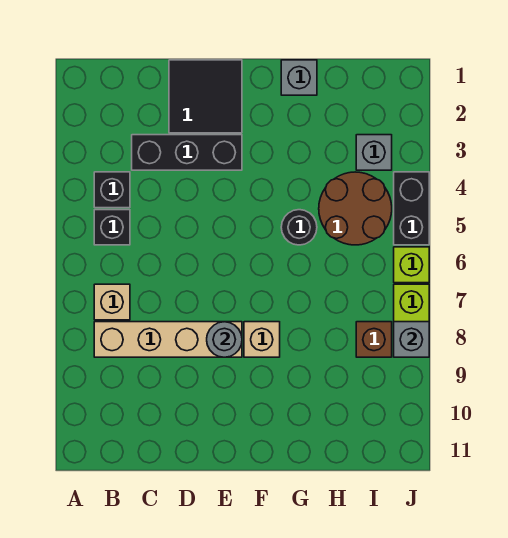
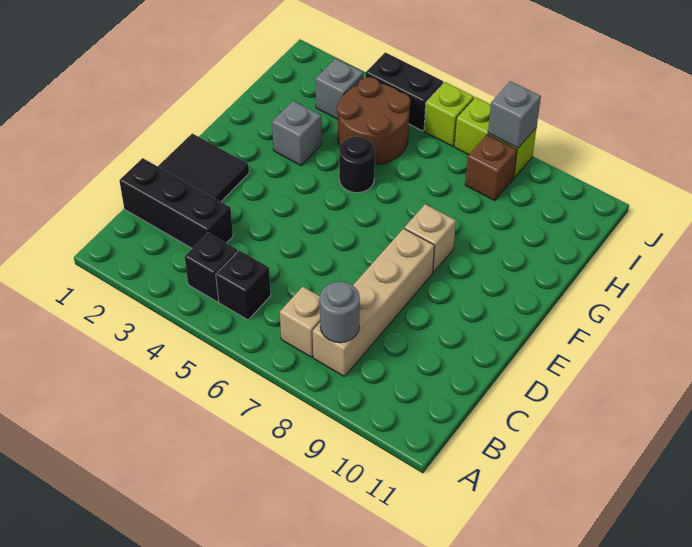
black brick C3:E3 level 1 -> black brick C1:C3 level 1
grey round brick E8 level 2 -> grey round brick B8 level 2
grey brick G1 level 1 -> grey brick G3 level 1

